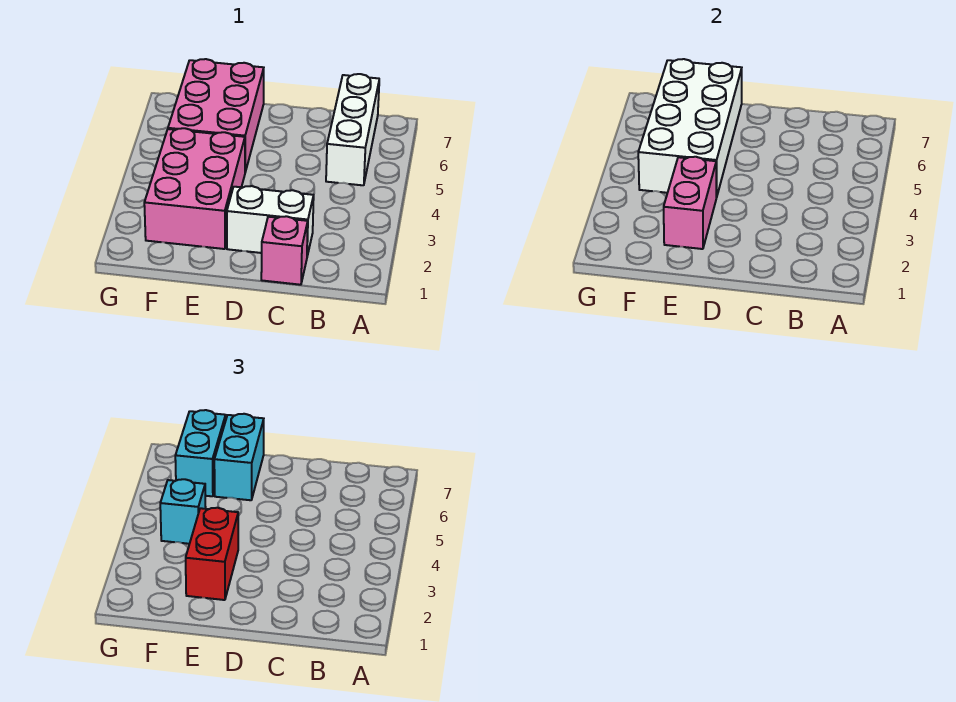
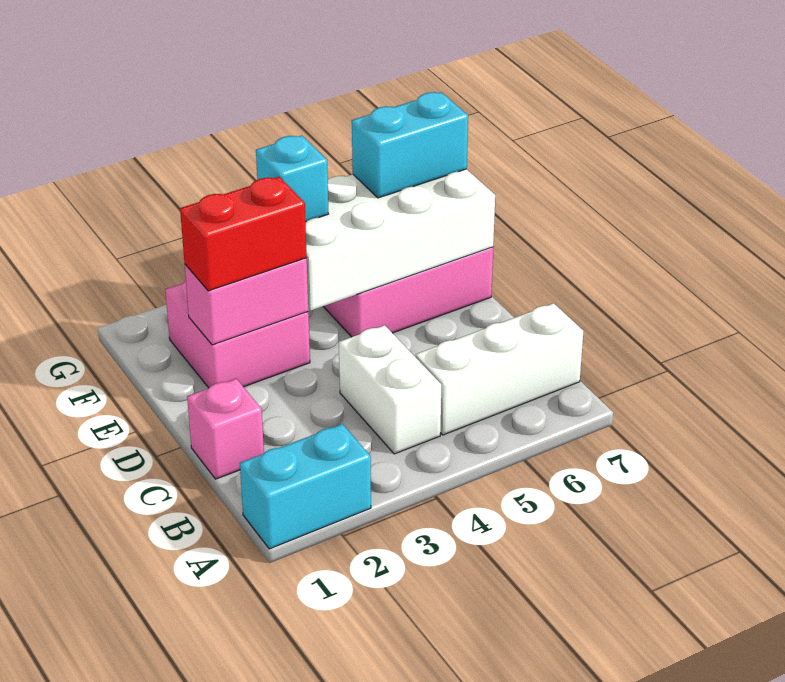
white brick C2:D2 level 1 -> white brick B4:C4 level 1
pink brick E2:F4 level 1 -> pink brick E2:F3 level 1
cyan brick E6:E7 level 3 -> cyan brick A1:A2 level 1

